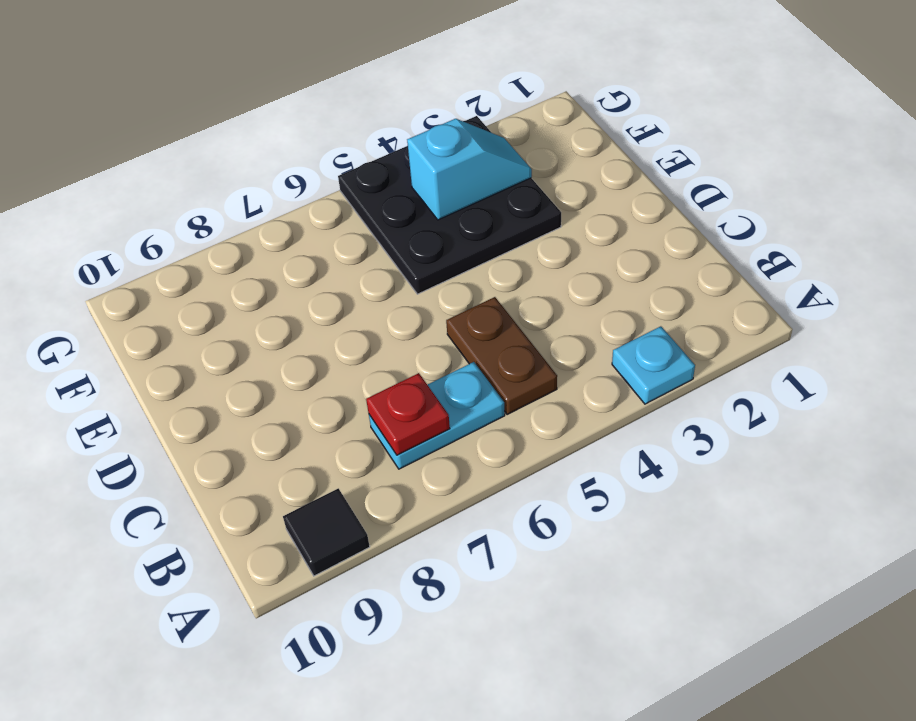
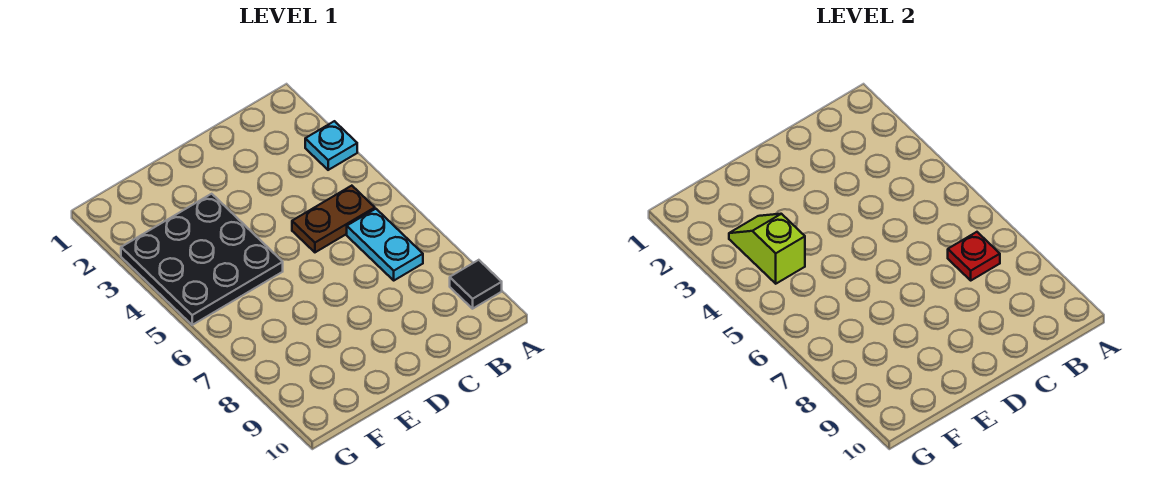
cyan slope F3:F4 level 2 top 4 -> lime slope F3:F4 level 2 top 4

